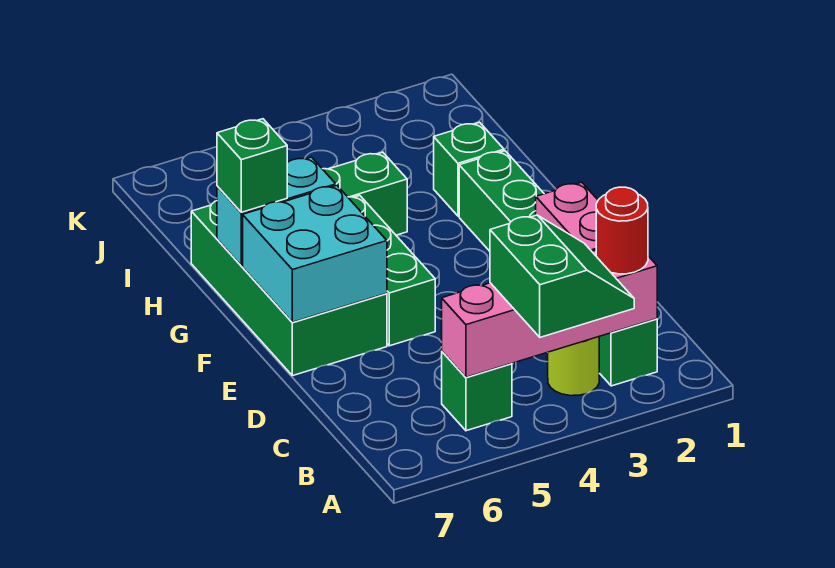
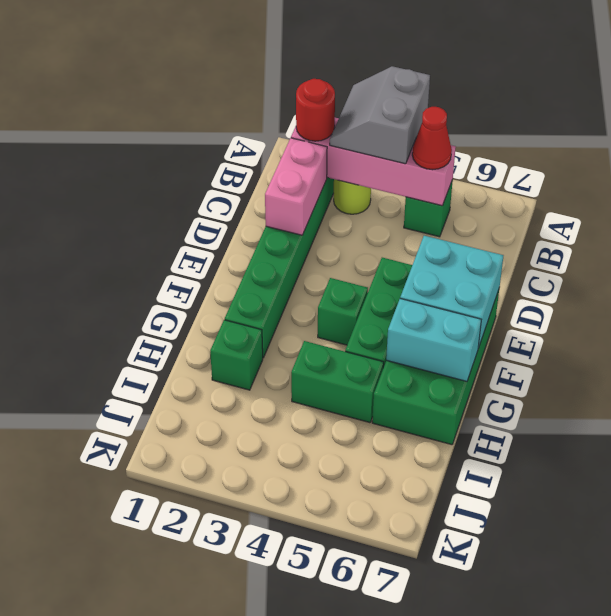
green slope A3:B4 level 3 top 4 -> grey slope A3:B4 level 3 top 4
none -> red cone B5 level 3
green brick G7 level 3 -> green brick F4 level 1

